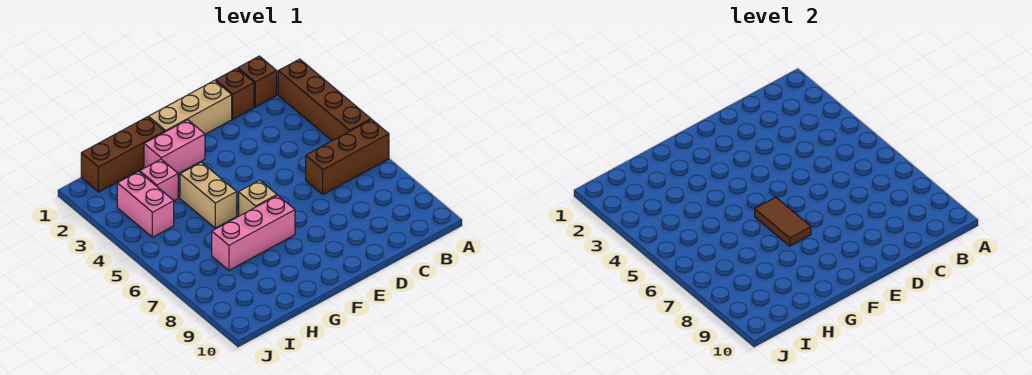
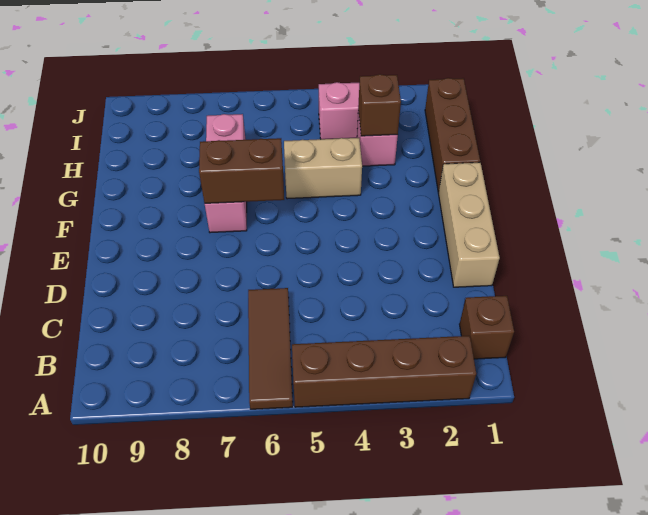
brown brick A6:C6 level 1 -> brown tile A6:C6 level 1
brown brick C1 level 1 -> brown brick H3 level 2
pink brick F2:G2 level 1 -> none
tan brick F6 level 1 -> none
brown tile F6:F7 level 2 -> brown brick F6:F7 level 2

